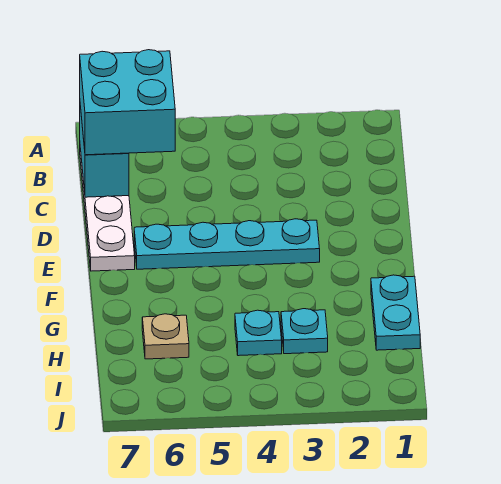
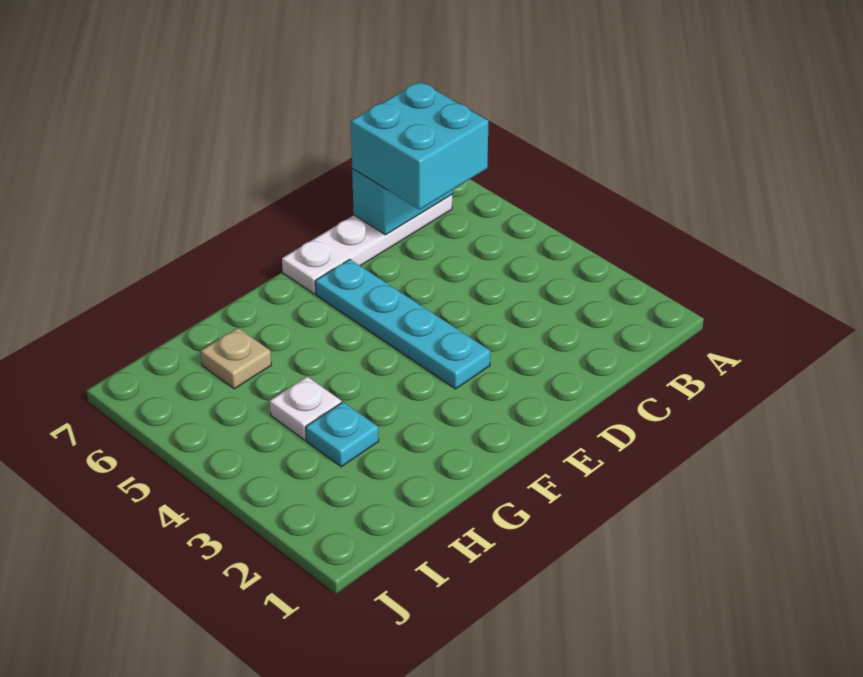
cyan plate G1:H1 level 1 -> none
cyan plate H4 level 1 -> white plate H4 level 1

